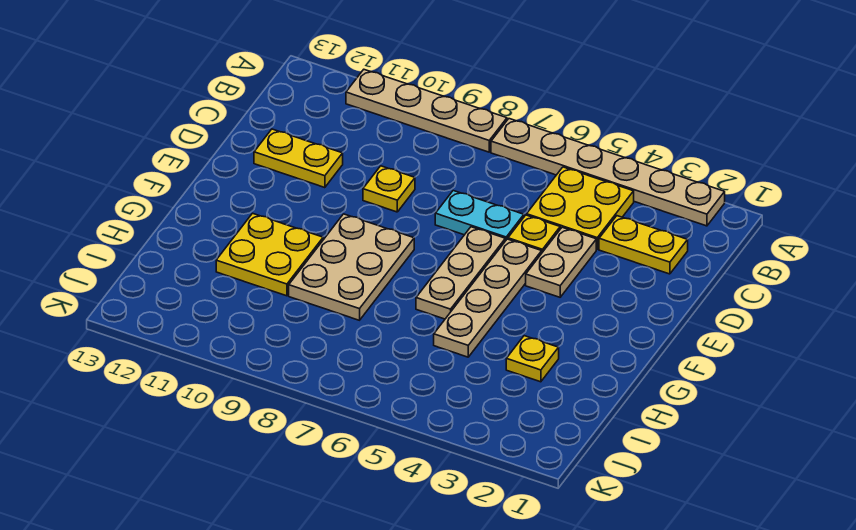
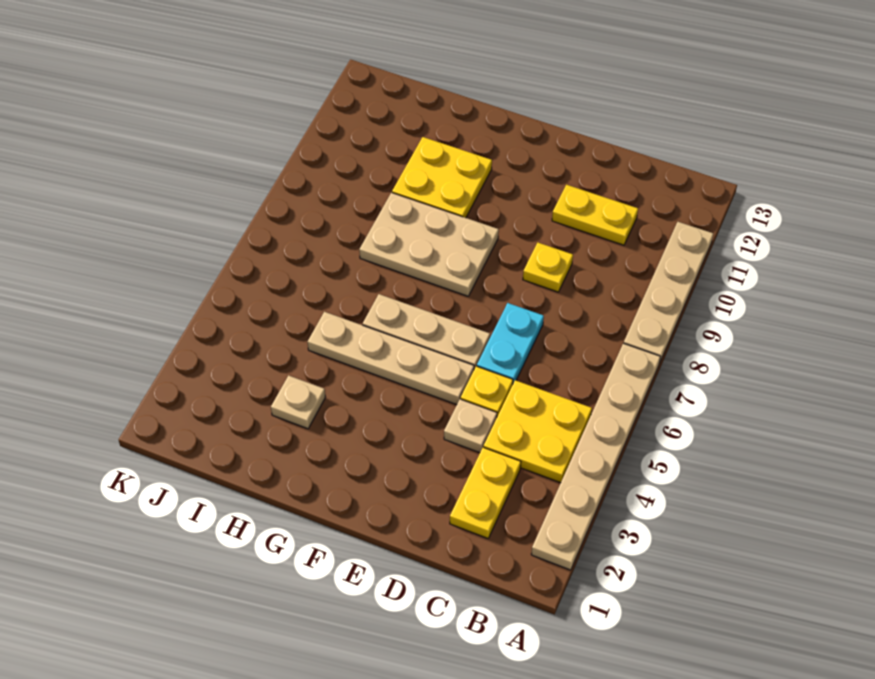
tan plate D4:E4 level 1 -> tan plate D4 level 1
yellow plate D11:D12 level 1 -> yellow plate C11:D11 level 1
yellow plate H3 level 1 -> tan plate H3 level 1

